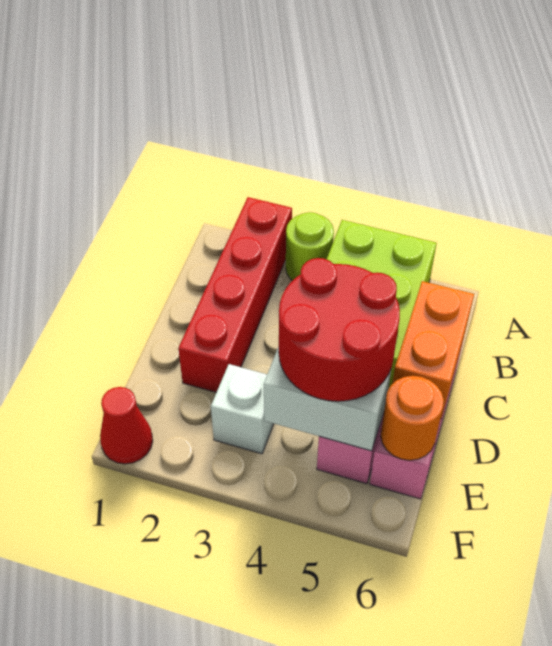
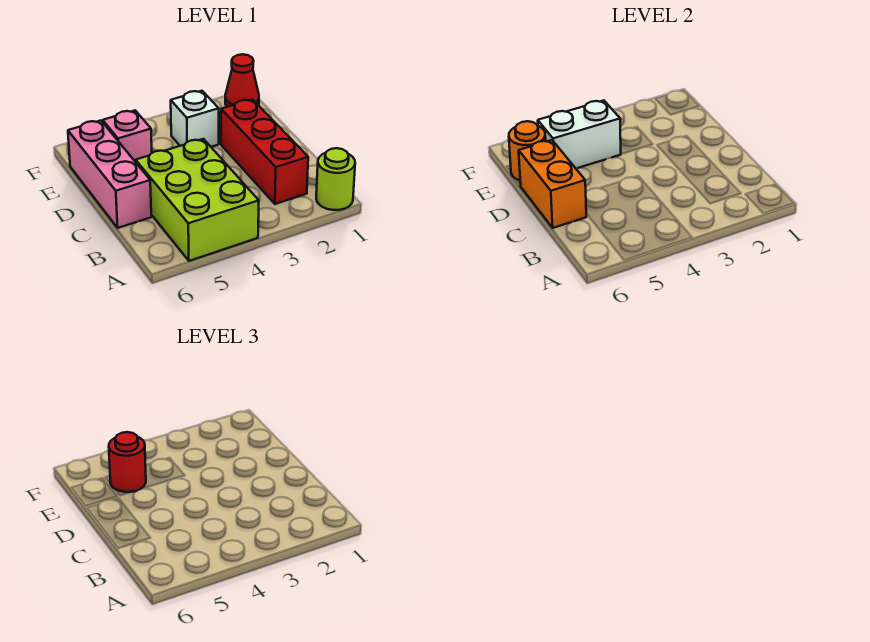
red brick A2:D2 level 1 -> red brick B2:D2 level 1
lime round brick A3 level 1 -> lime round brick A1 level 1
red round brick D4:E5 level 3 -> red round brick E5 level 3

